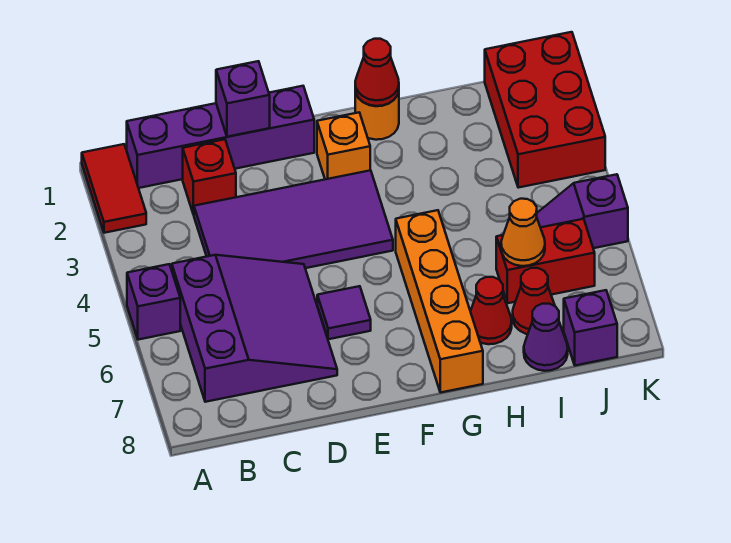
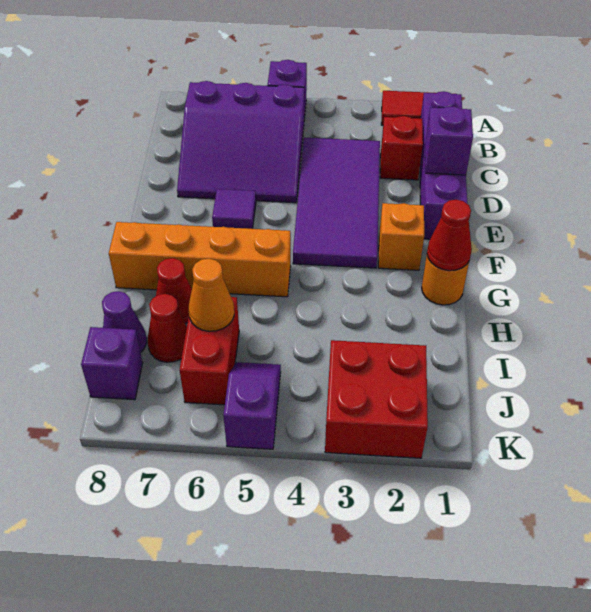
red brick J1:K3 level 1 -> red brick J2:K3 level 1

